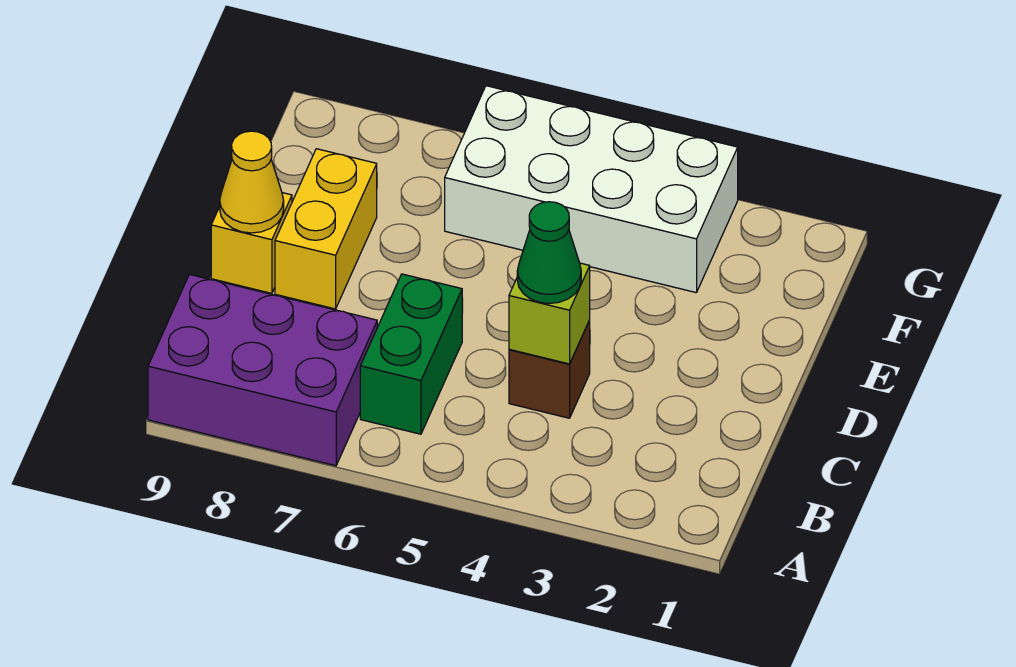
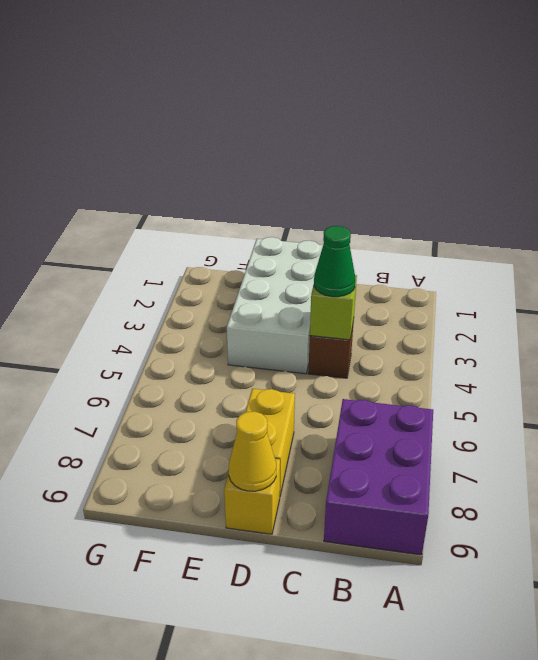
green brick B6:C6 level 1 -> none
yellow brick D8:E8 level 1 -> yellow brick D7:D8 level 1
white brick F3:G6 level 1 -> white brick D1:E4 level 1

